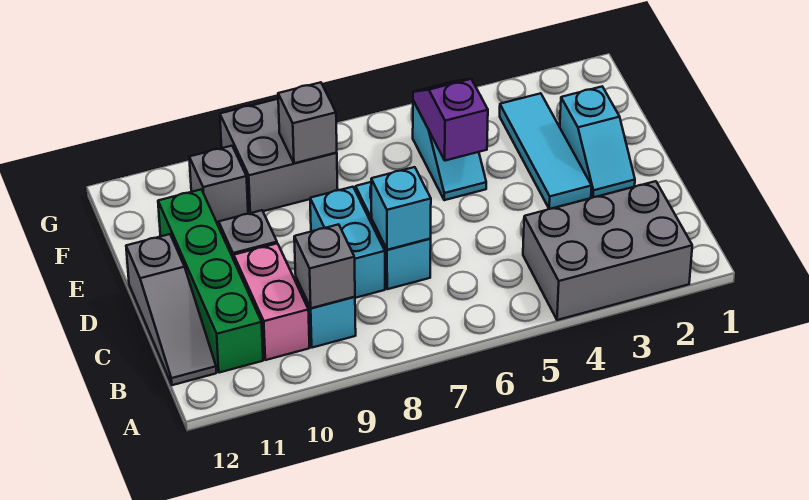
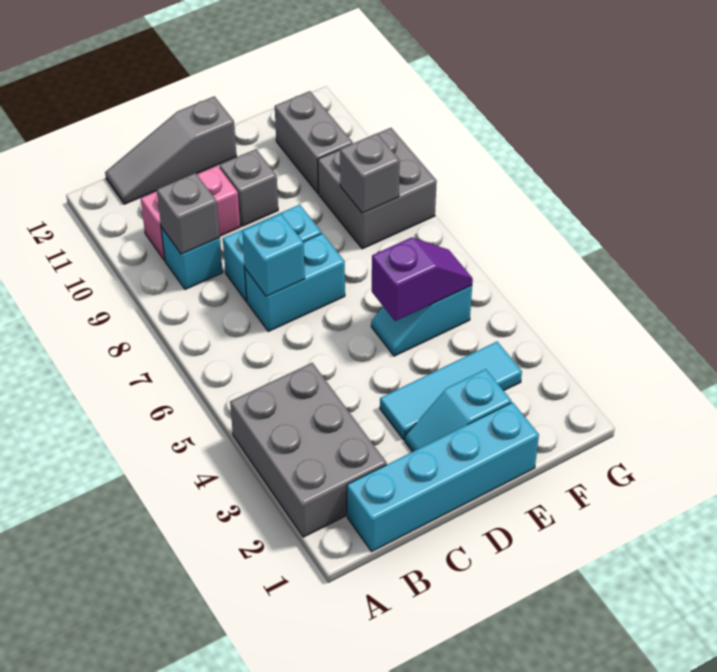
none -> cyan brick B1:E1 level 1
green brick B11:E11 level 1 -> none
grey brick F10 level 1 -> grey brick F10:F11 level 1

